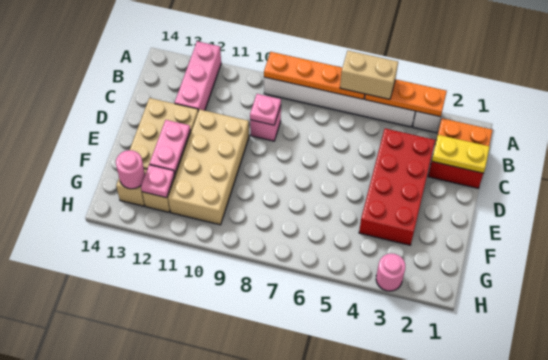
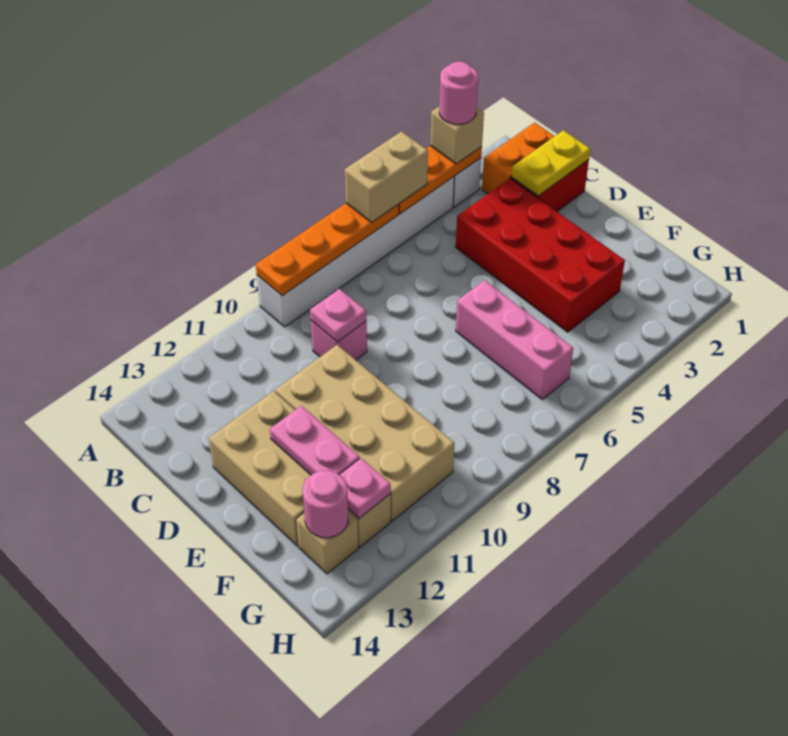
none -> tan brick A3 level 3
pink brick A12:C12 level 1 -> pink brick E6:G6 level 1
pink round brick H3 level 1 -> pink round brick A3 level 4

